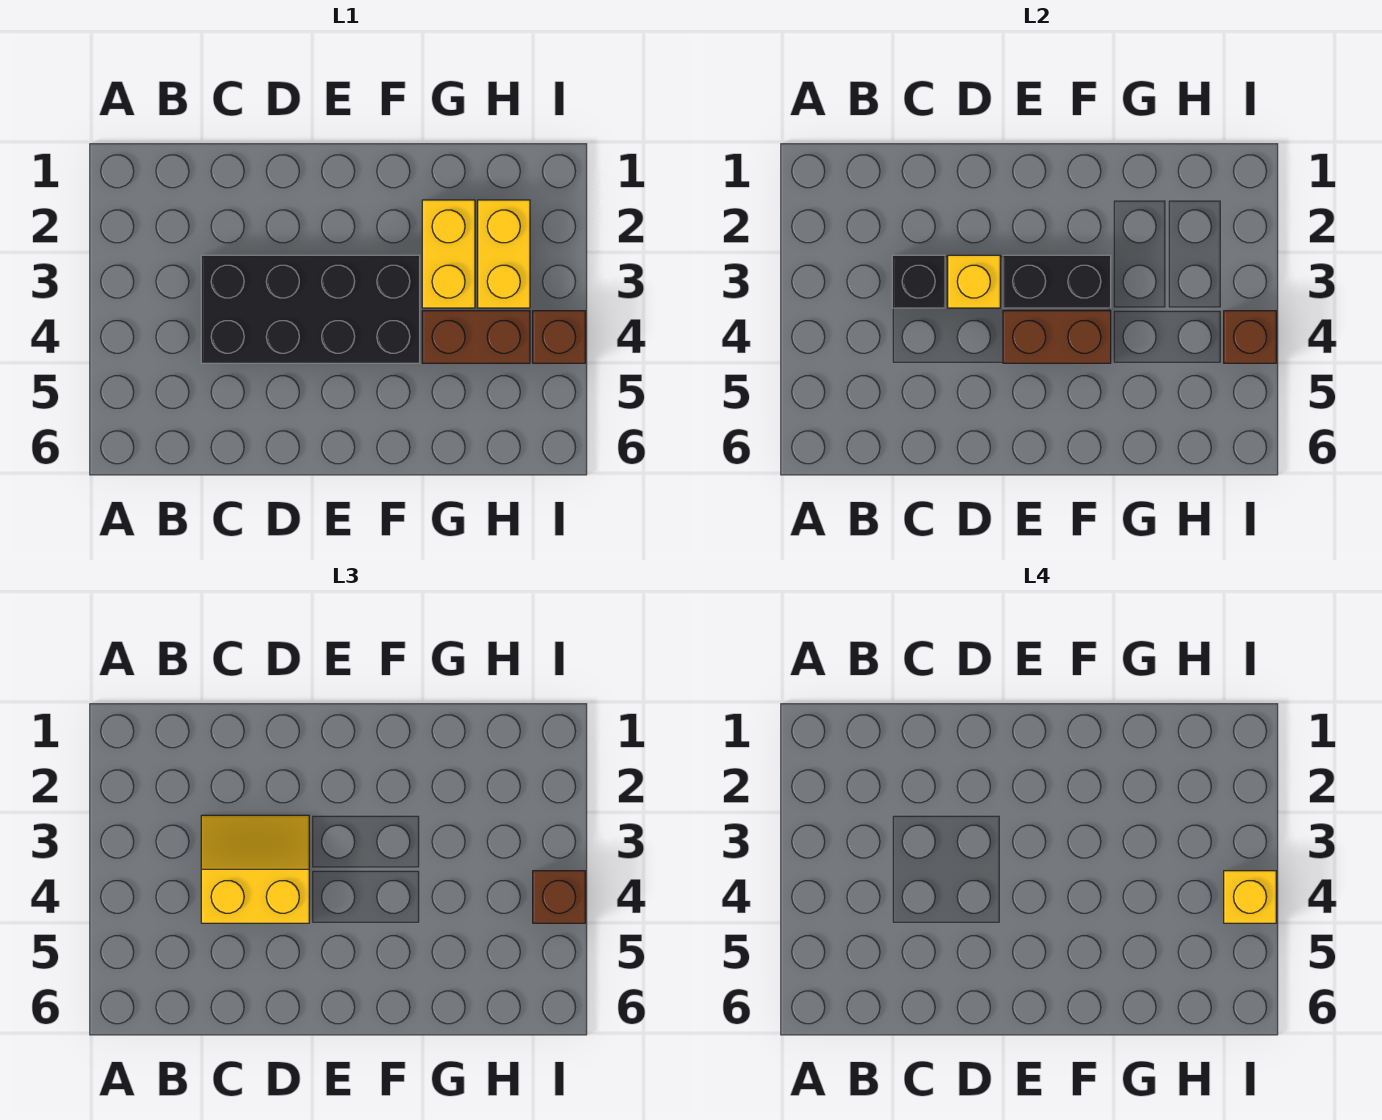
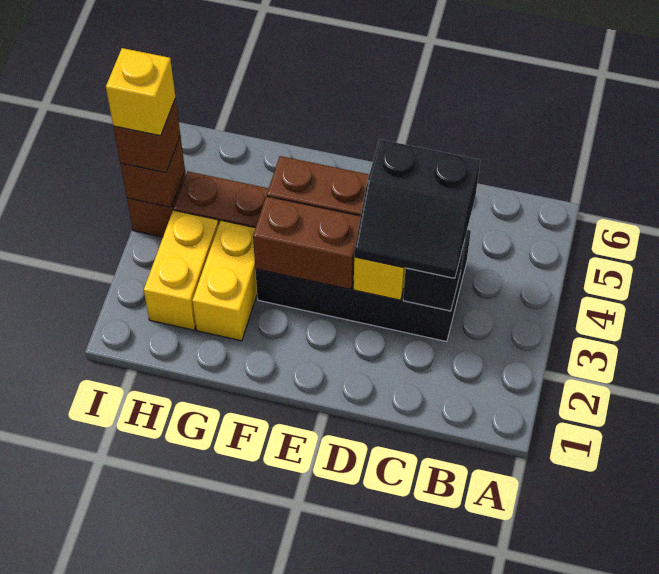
yellow slope C3:D4 level 3 top 4 -> black slope C3:D4 level 3 top 4
black brick E3:F3 level 2 -> brown brick E3:F3 level 2

